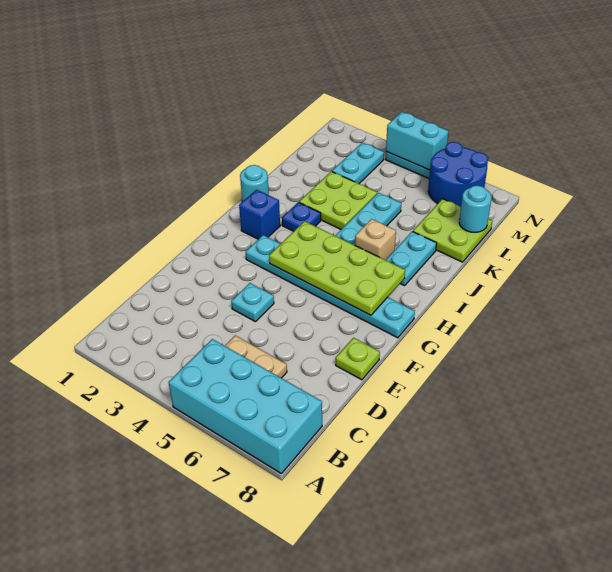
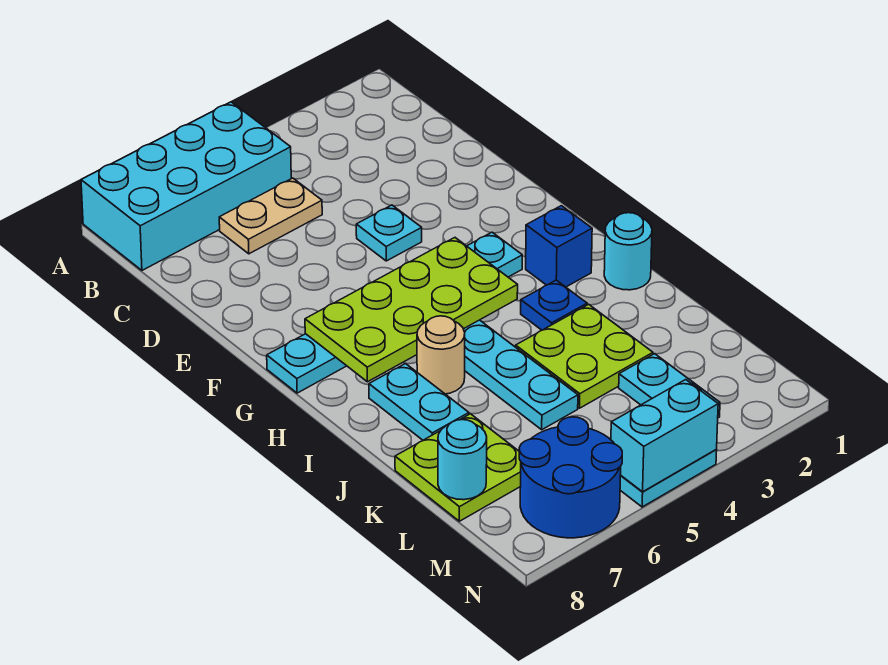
lime plate E8 level 1 -> none
tan brick I6 level 1 -> tan round brick I6 level 1

